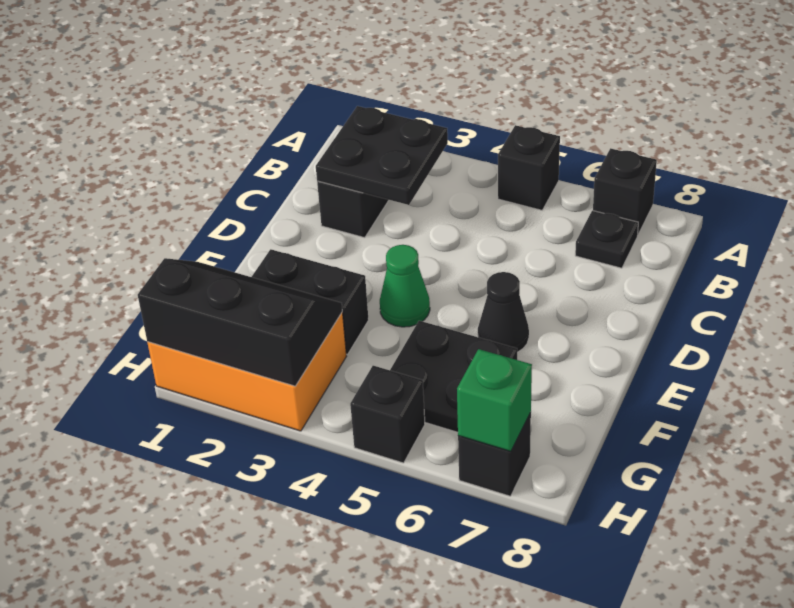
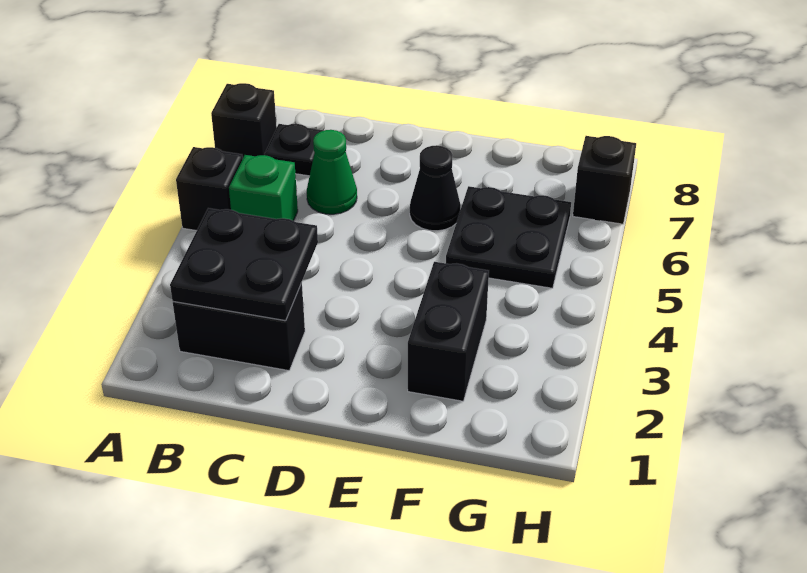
green cone E4 level 1 -> green cone C6 level 1
orange brick G1:H3 level 1 -> none
black slope G1:H3 level 2 top H -> none
black brick H5 level 1 -> none
green brick H7 level 2 -> green brick B5 level 1

